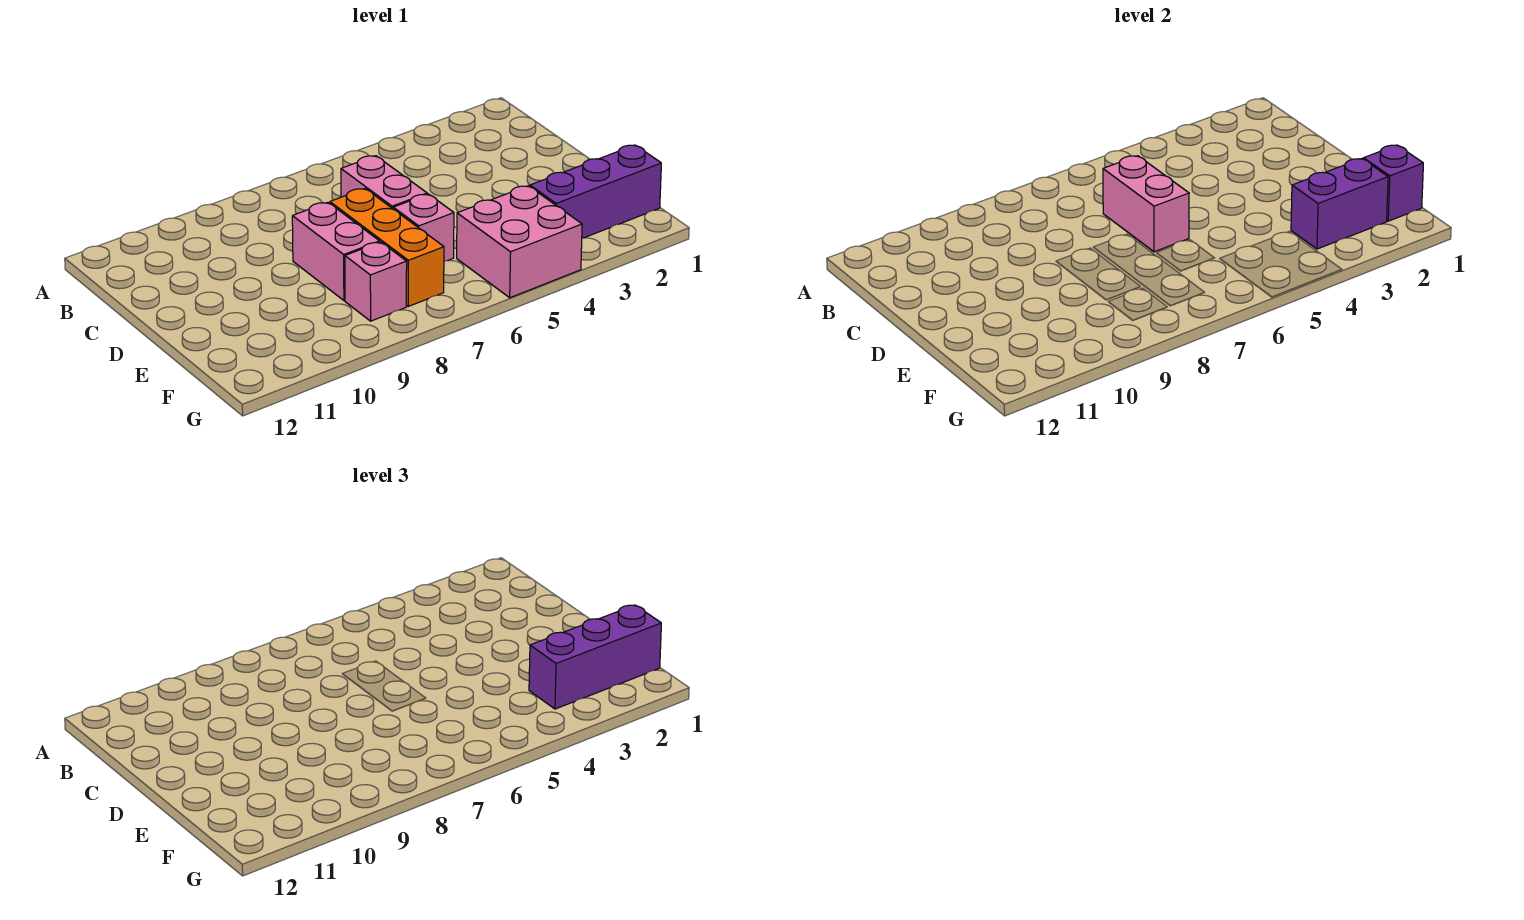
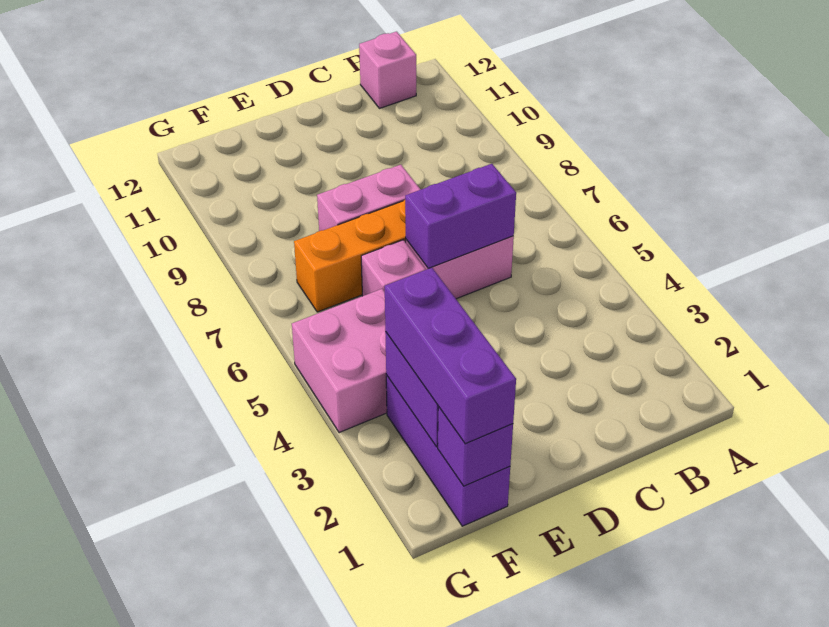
pink brick C6:D6 level 2 -> purple brick C6:D6 level 2
pink brick F8 level 1 -> pink brick B12 level 1

